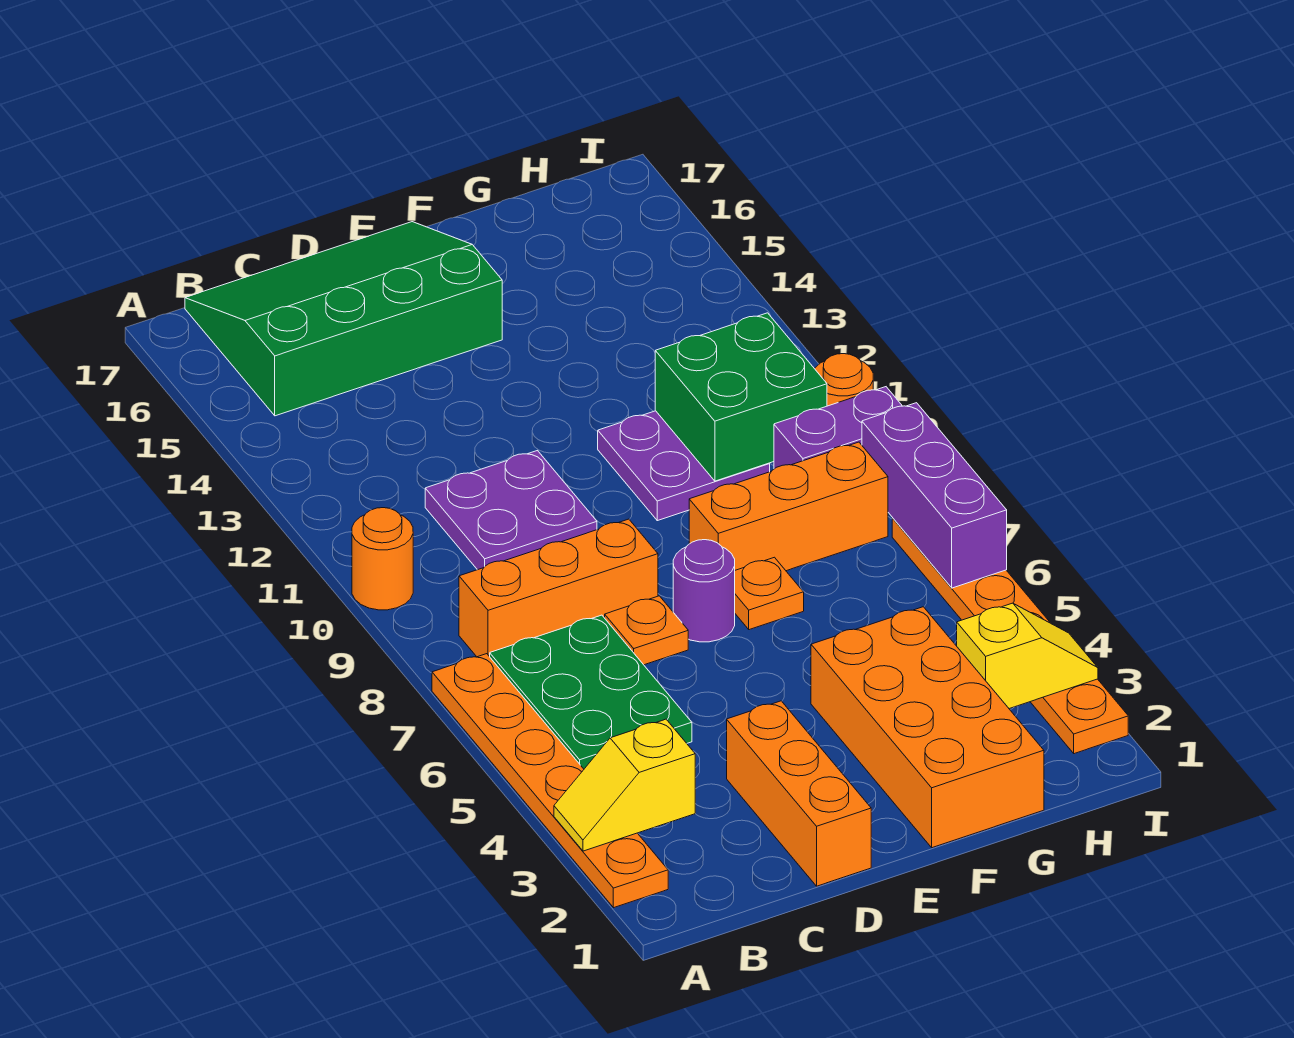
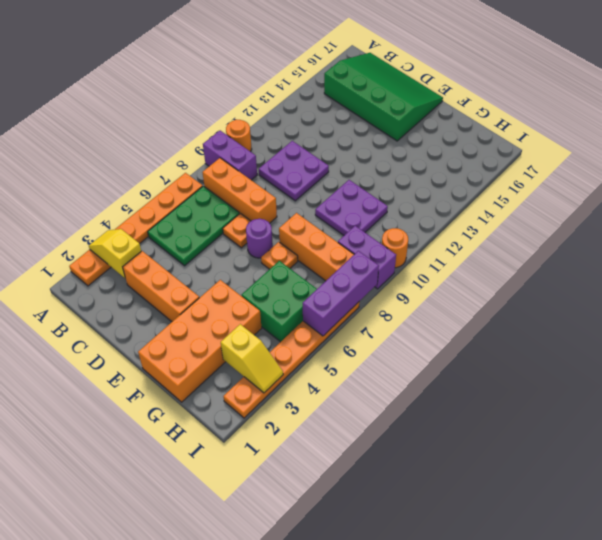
none -> purple brick A9:B9 level 1
orange brick D1:D3 level 1 -> orange brick C3:E3 level 1
green brick G10:H11 level 2 -> green brick G5:H6 level 1

